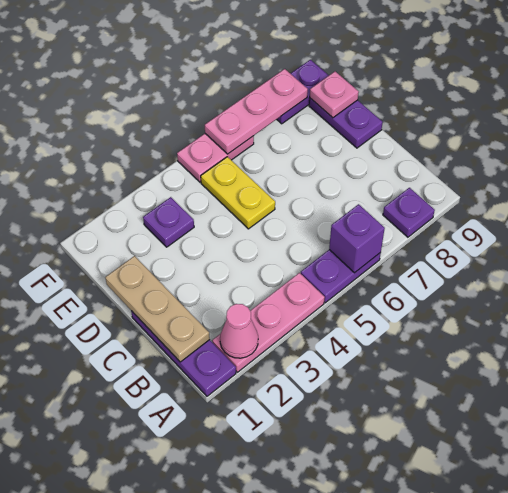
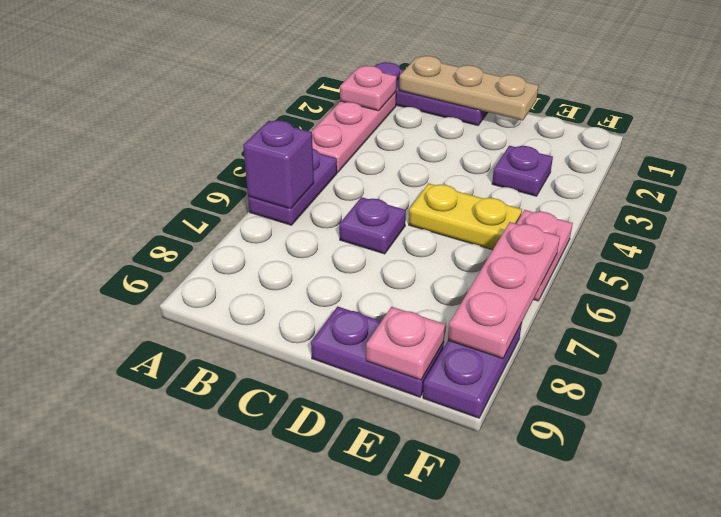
pink cone A2 level 2 -> pink plate A2 level 2
purple plate A8 level 1 -> purple plate C6 level 1

